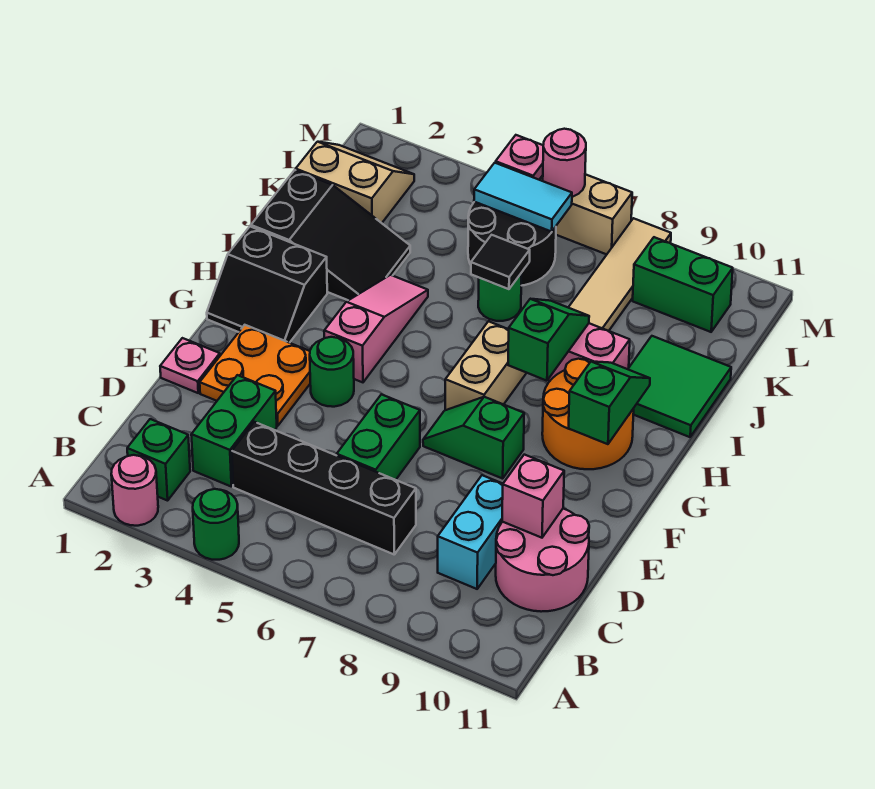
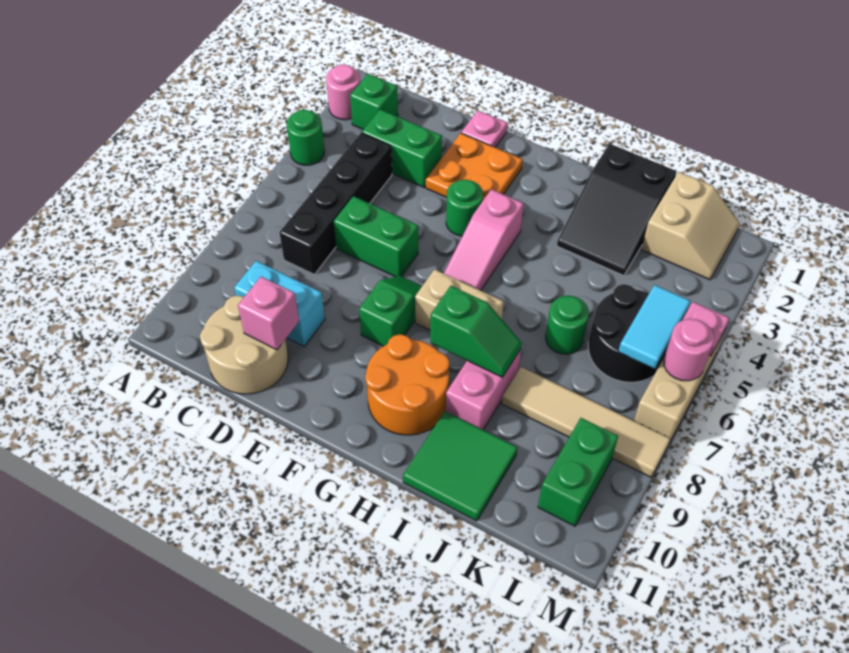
pink round brick C10:D11 level 1 -> tan round brick C10:D11 level 1
black slope G1:H2 level 1 top H -> none
pink slope G4:I4 level 1 top G -> pink slope G4:G6 level 1 top 4
green slope G10:H10 level 2 top G -> none
black tile J6 level 2 -> none

